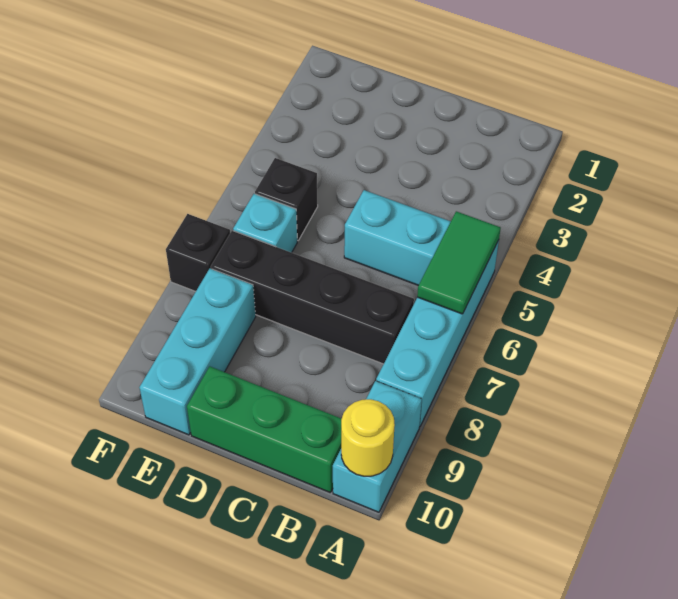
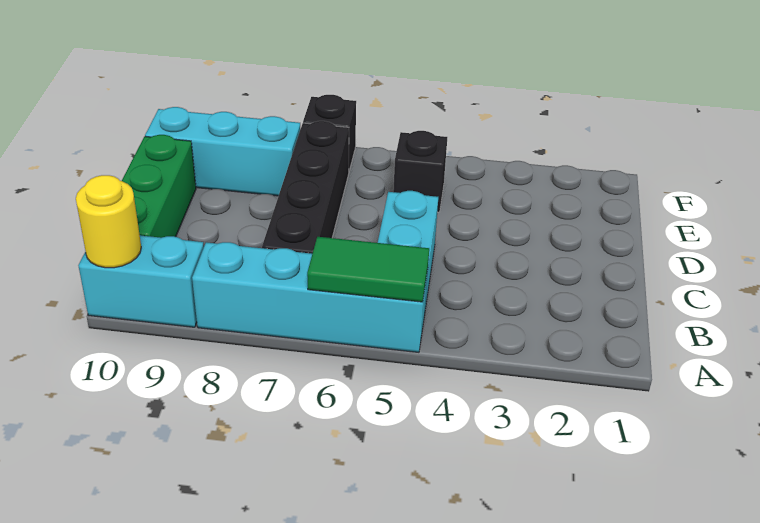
cyan brick E6 level 1 -> none

